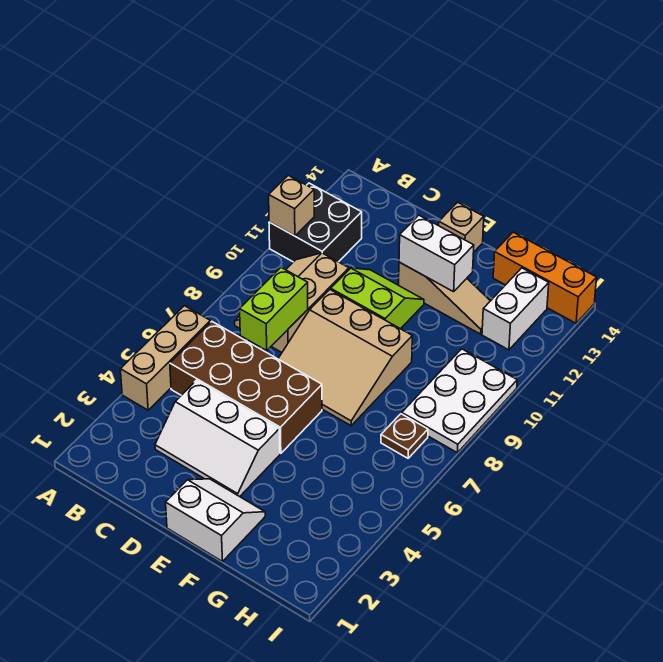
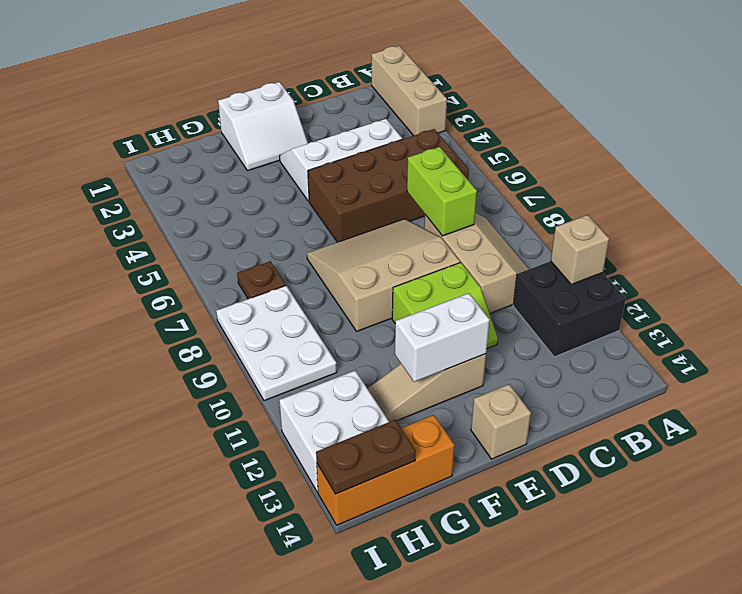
tan brick A4:A6 level 1 -> tan brick A1:A3 level 1
white brick H12:H13 level 1 -> white brick H12:I13 level 1
none -> brown plate H14:I14 level 2

